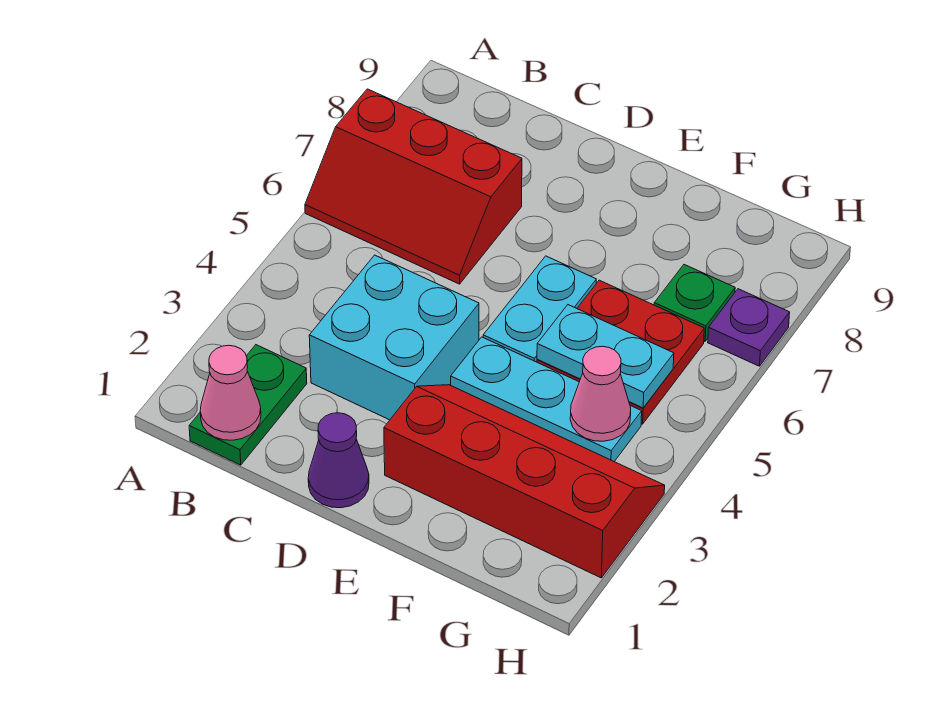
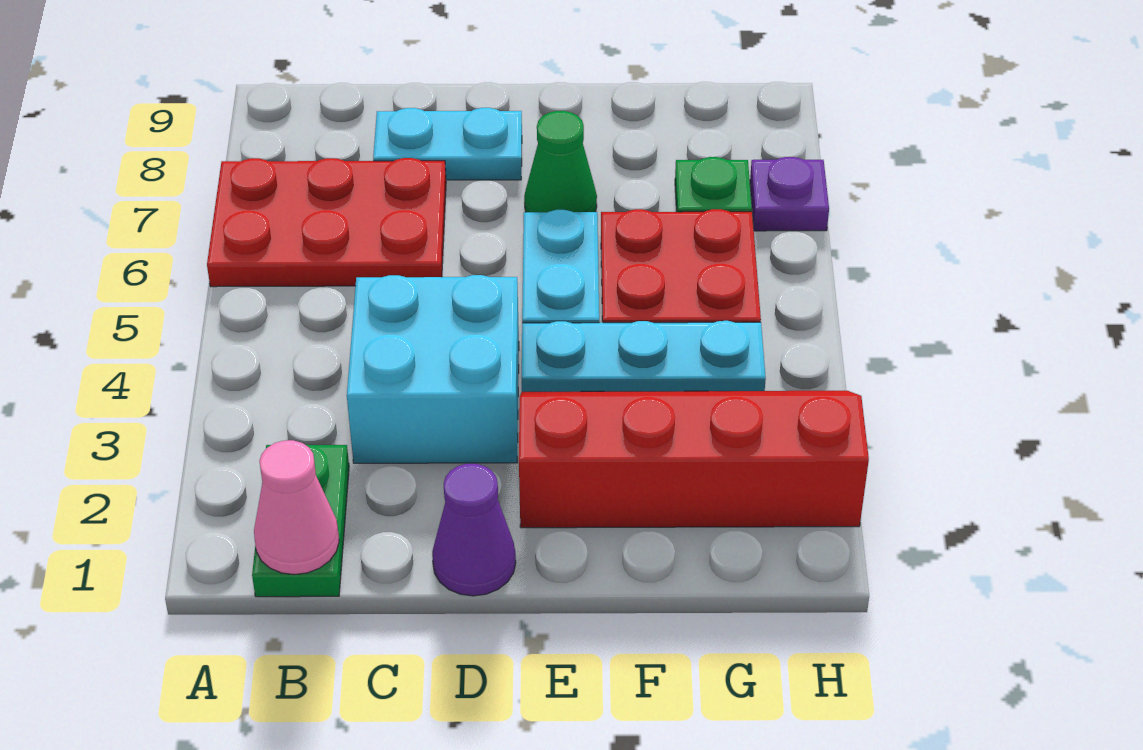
red slope A6:C7 level 1 top 7 -> red plate A6:C7 level 1
none -> green cone E7 level 1
cyan plate F5:G5 level 2 -> cyan plate C8:D8 level 1
pink cone G4 level 2 -> none

